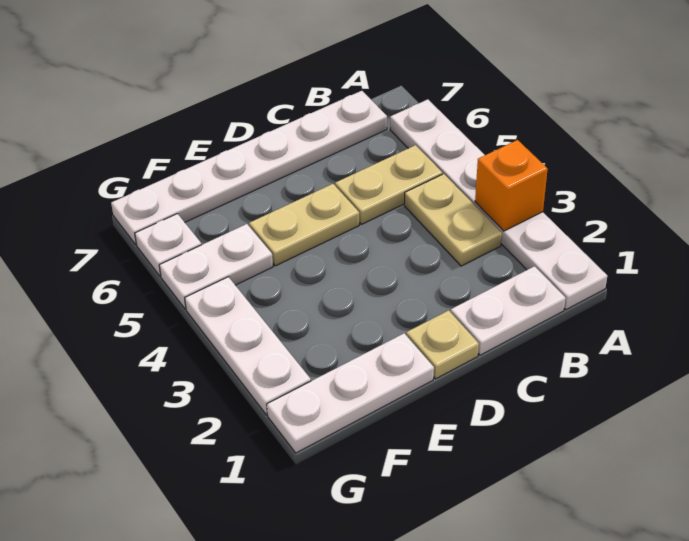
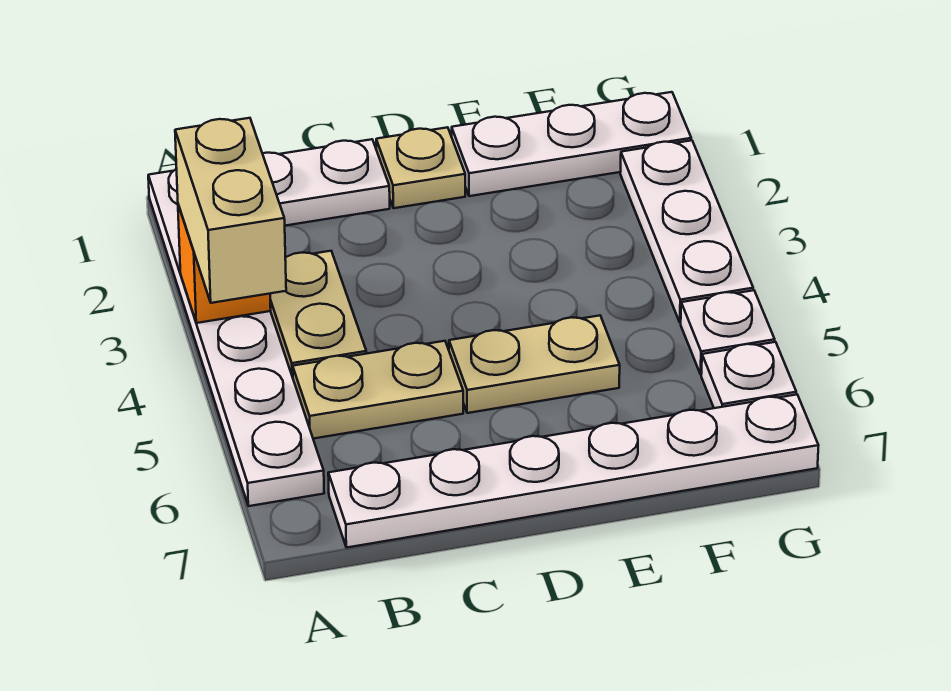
none -> tan brick A3:A4 level 3
white plate F5:G5 level 1 -> white plate G5 level 1

